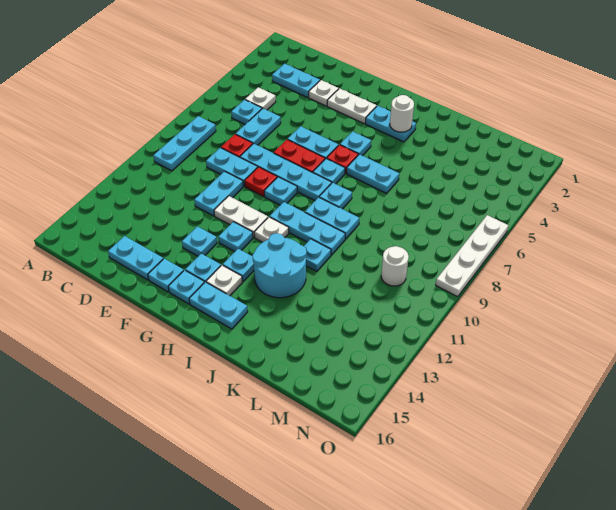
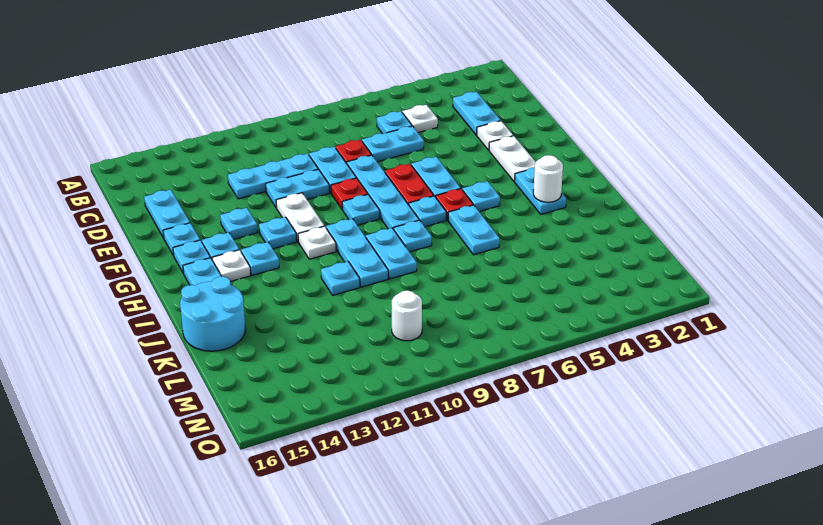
cyan plate B8:B10 level 1 -> cyan plate D10:D12 level 1
cyan round brick I12:J13 level 1 -> cyan round brick J15:K16 level 1
white plate O6:O9 level 1 -> none

